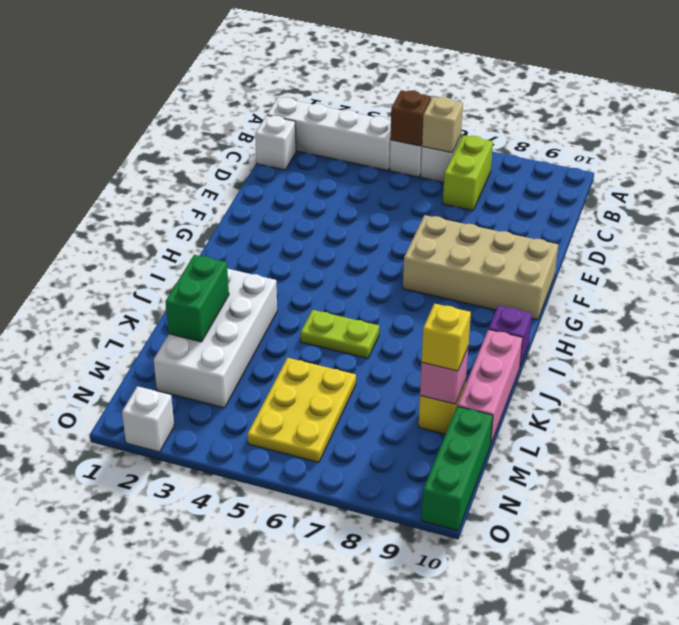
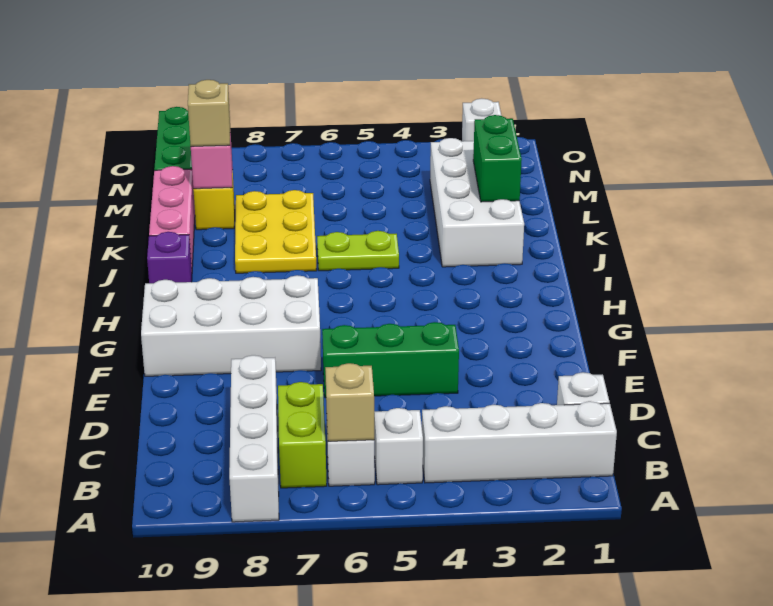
none -> white brick A8:D8 level 1
brown brick B5 level 2 -> none
none -> green brick E4:E6 level 1
tan brick F7:G10 level 1 -> white brick F7:G10 level 1
yellow plate L5:N6 level 1 -> yellow plate J7:L8 level 1
yellow brick L9 level 3 -> tan brick L9 level 3

